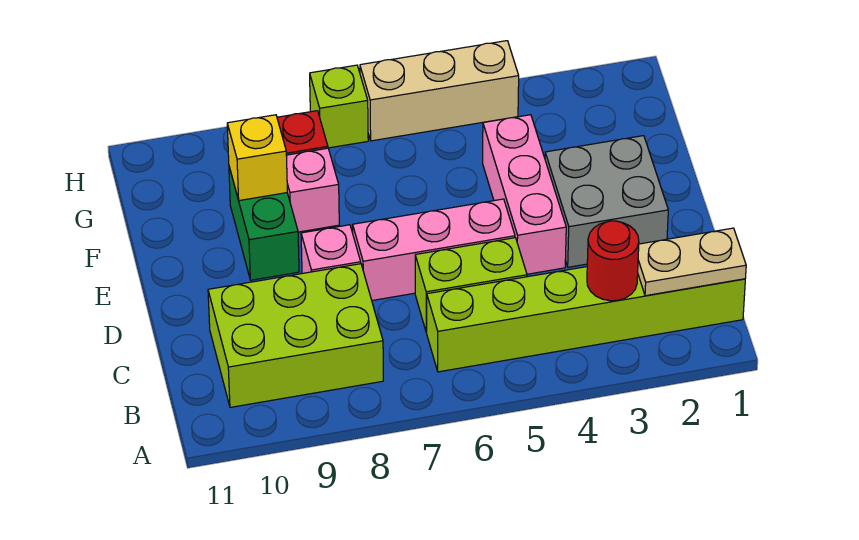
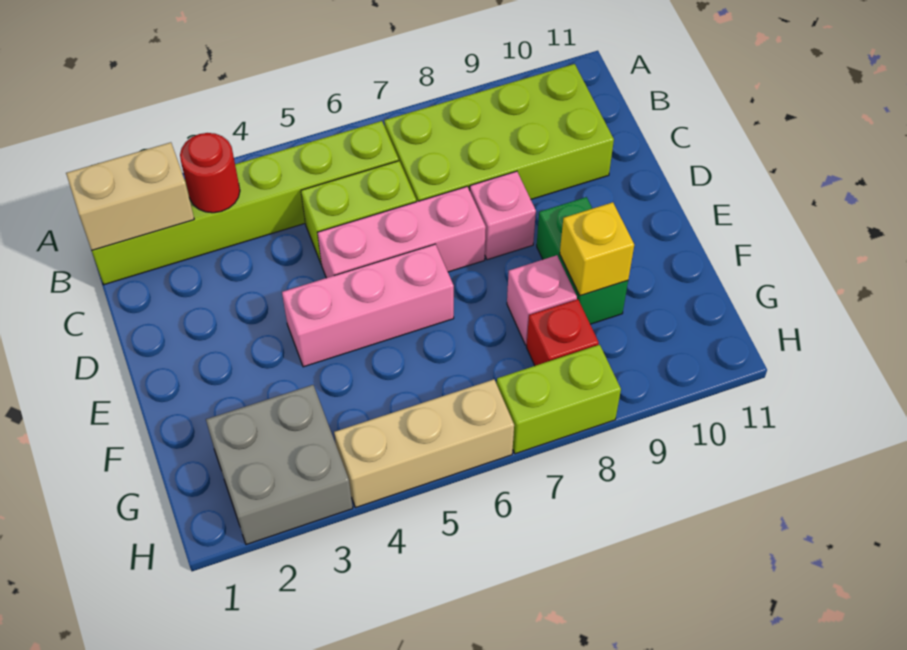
tan plate B1:B2 level 2 -> tan brick B1:B2 level 2
lime brick B8:C10 level 1 -> lime brick B7:C10 level 1
grey brick D2:E3 level 1 -> grey brick G2:H3 level 1
pink brick D4:F4 level 1 -> pink brick E4:E6 level 1
lime brick H7 level 1 -> lime brick H7:H8 level 1

